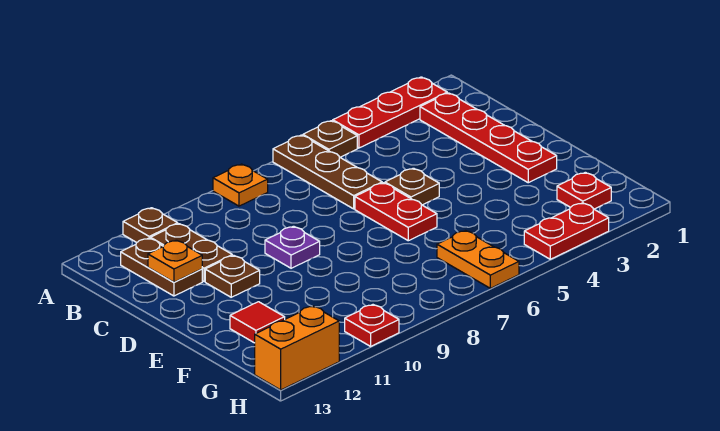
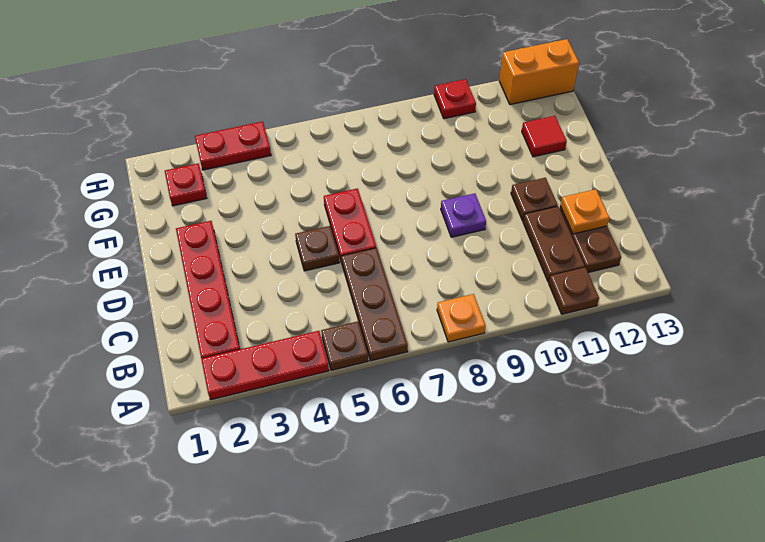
orange plate G6:H6 level 1 -> none

